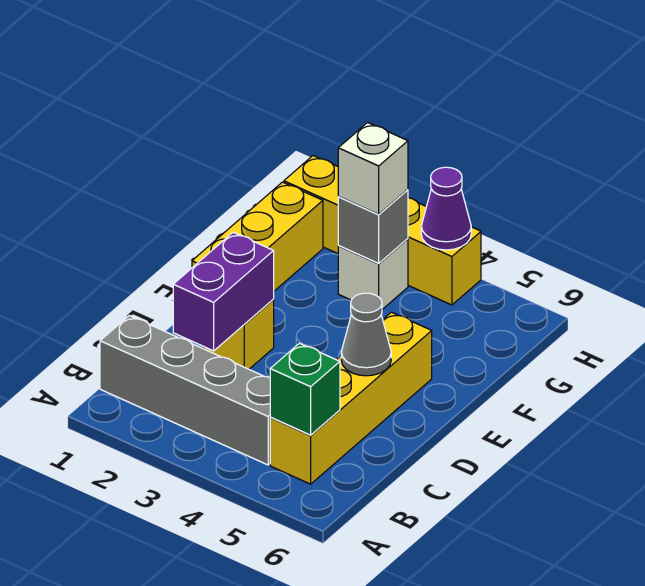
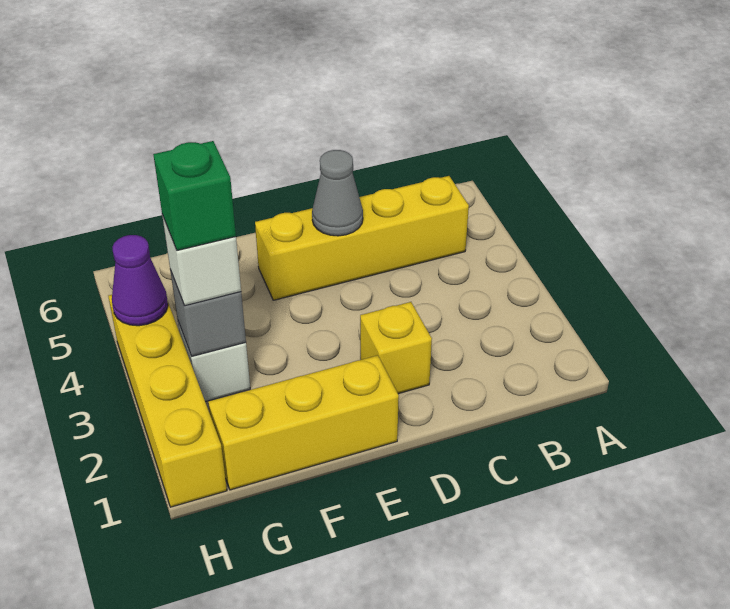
grey brick B1:B4 level 1 -> none
green brick B5 level 2 -> green brick G3 level 4
purple brick C2:D2 level 2 -> none

